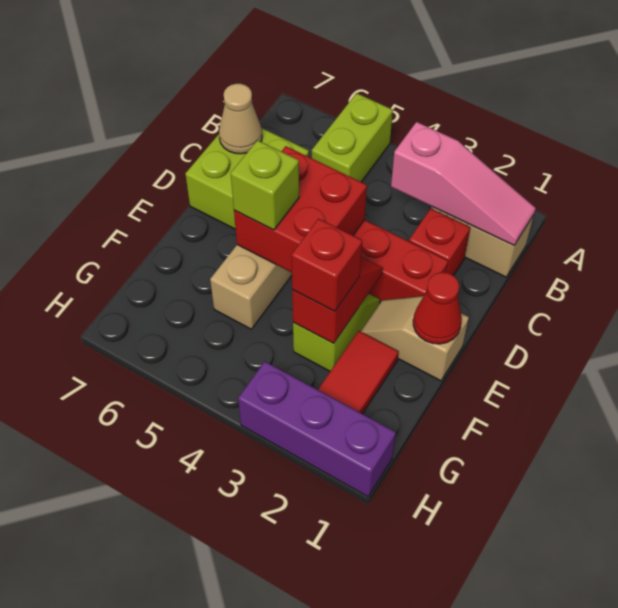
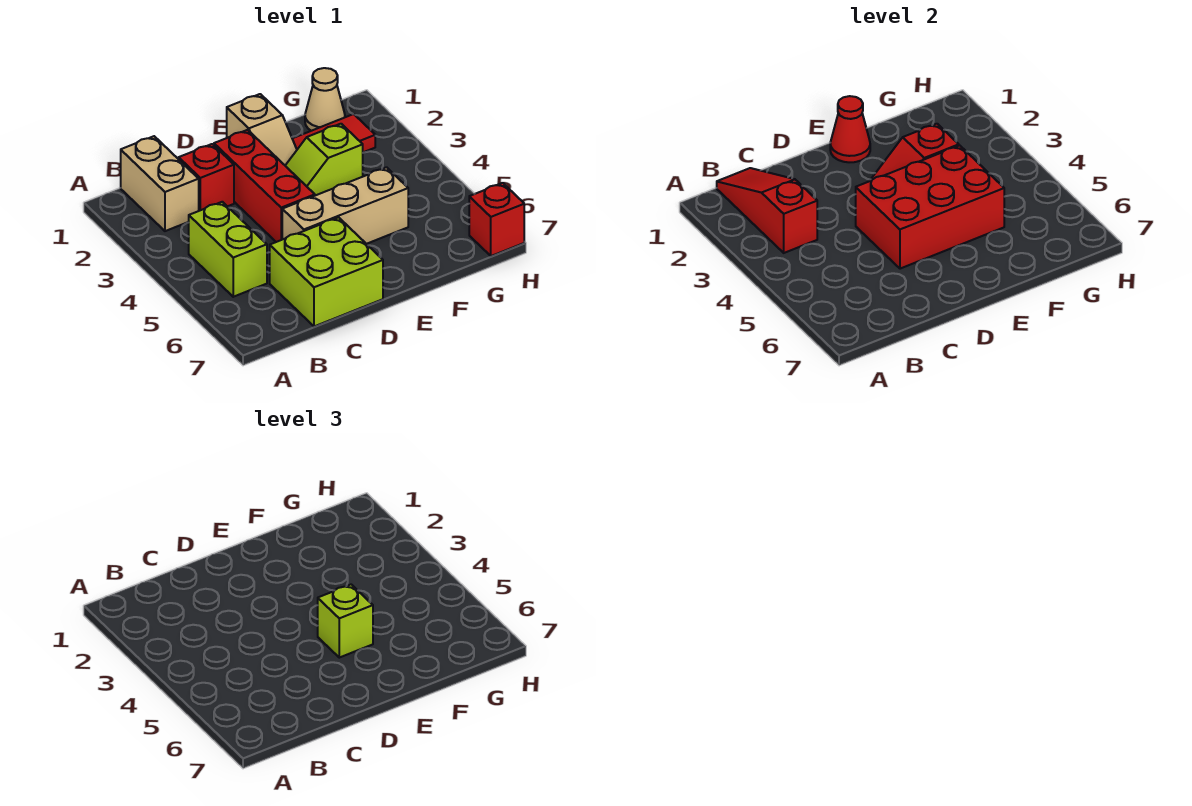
lime brick A5:B5 level 1 -> lime brick B4:B5 level 1
pink slope B1:B3 level 2 top 3 -> red slope B1:B3 level 2 top 3
tan cone C7 level 2 -> tan cone G1 level 1
red brick D4:E5 level 2 -> red brick D4:F5 level 2
red brick F3 level 3 -> red brick H7 level 1
purple brick H1:H3 level 1 -> none

